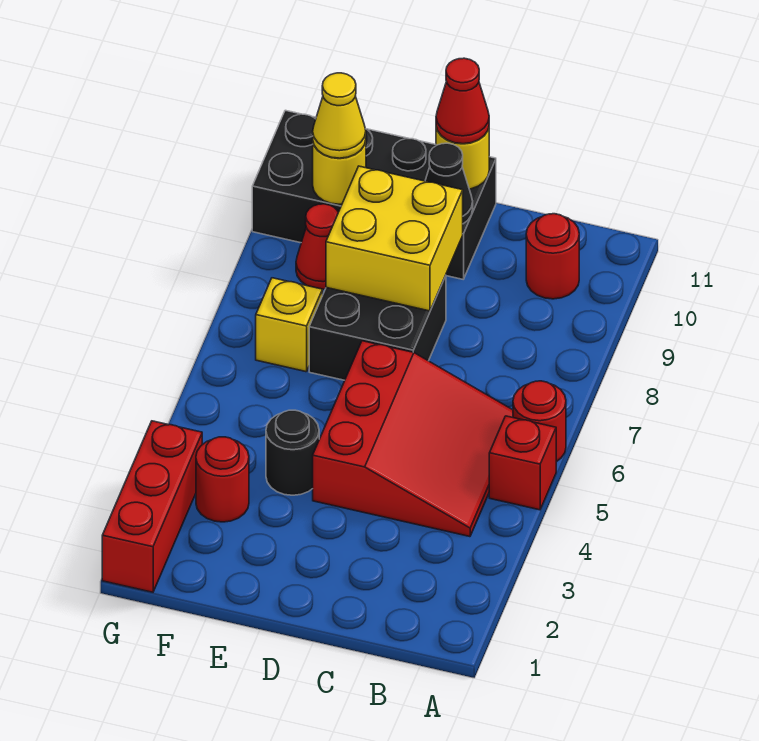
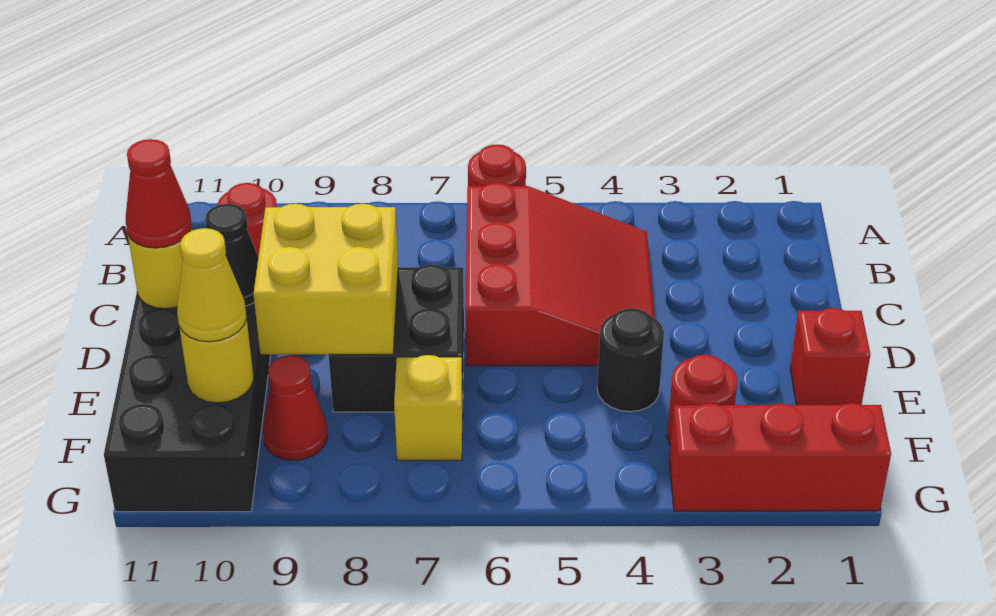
red brick A5 level 1 -> red brick E1 level 1
red slope B4:D6 level 1 top D -> red slope B4:D6 level 1 top 6

